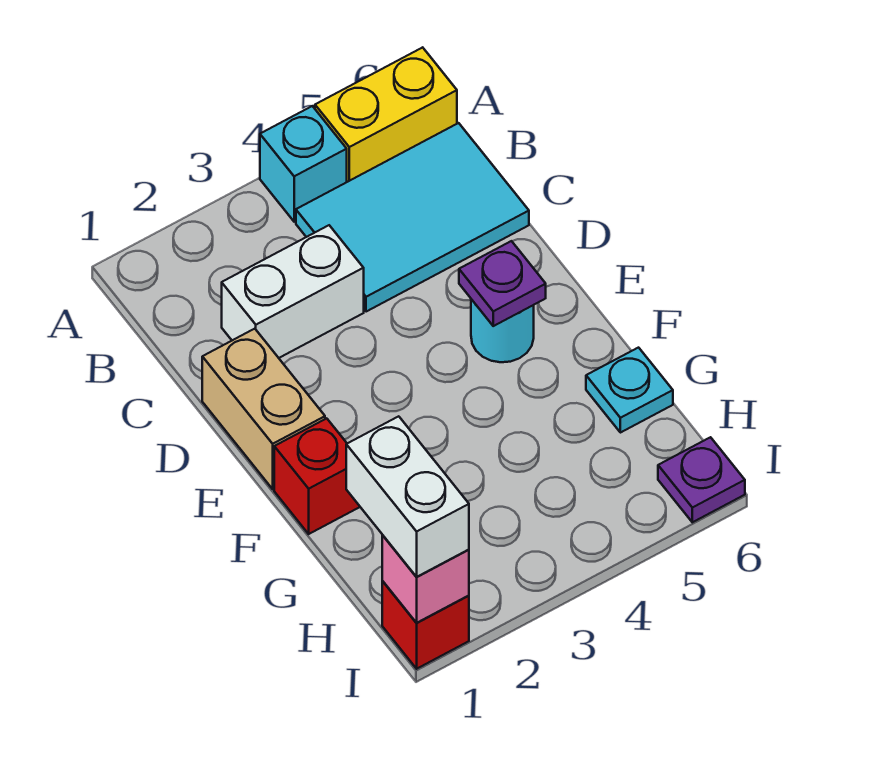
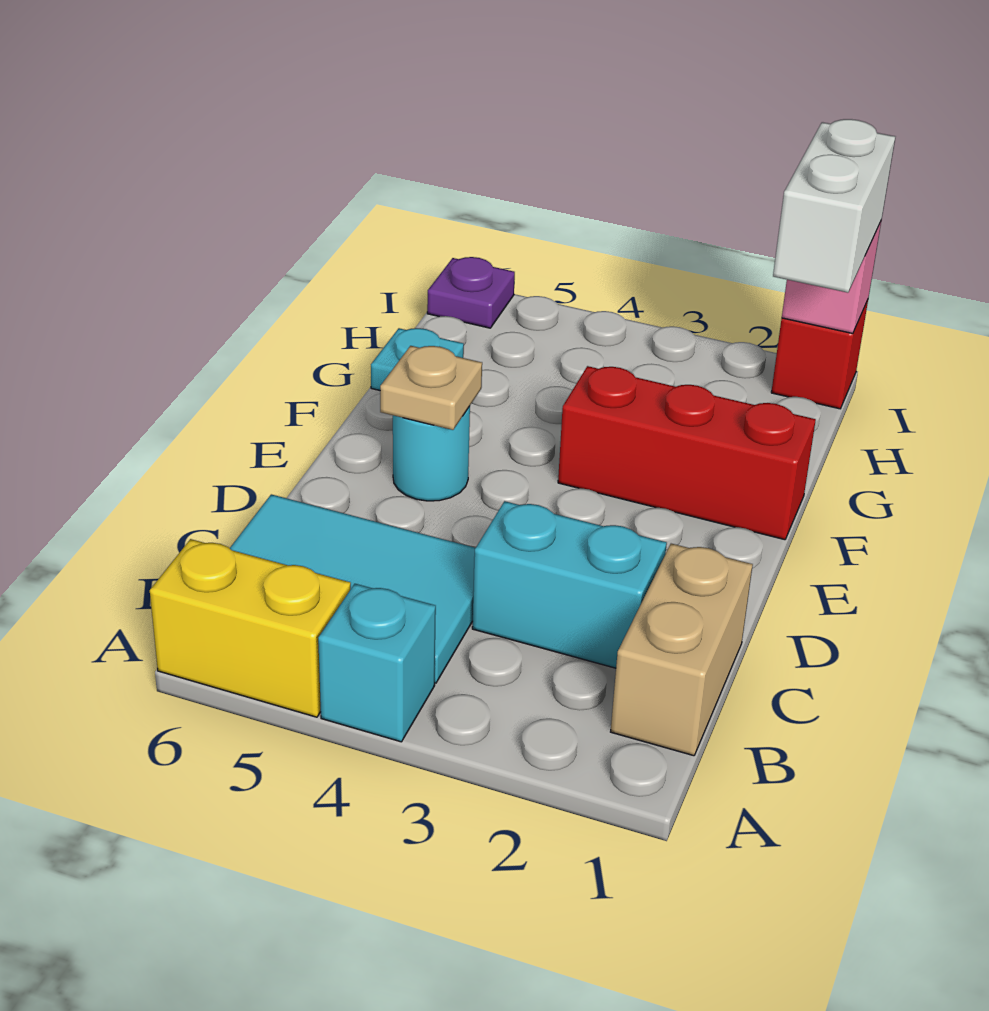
white brick C2:C3 level 1 -> cyan brick C2:C3 level 1
tan brick D1:E1 level 1 -> tan brick B1:C1 level 1
purple plate E5 level 2 -> tan plate E5 level 2
red brick F1 level 1 -> red brick F1:F3 level 1

